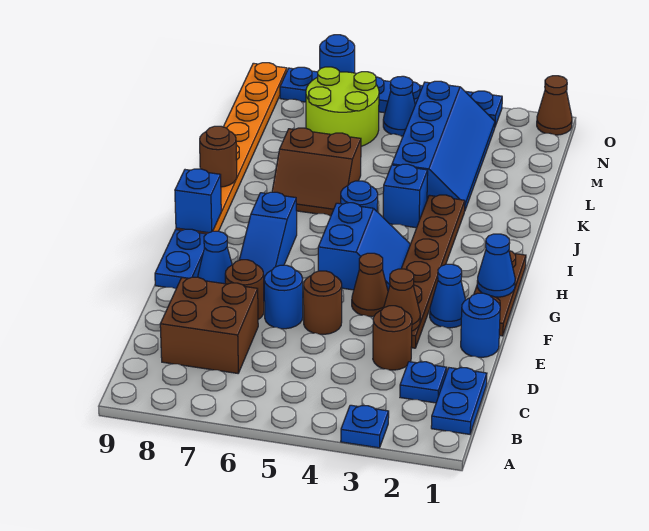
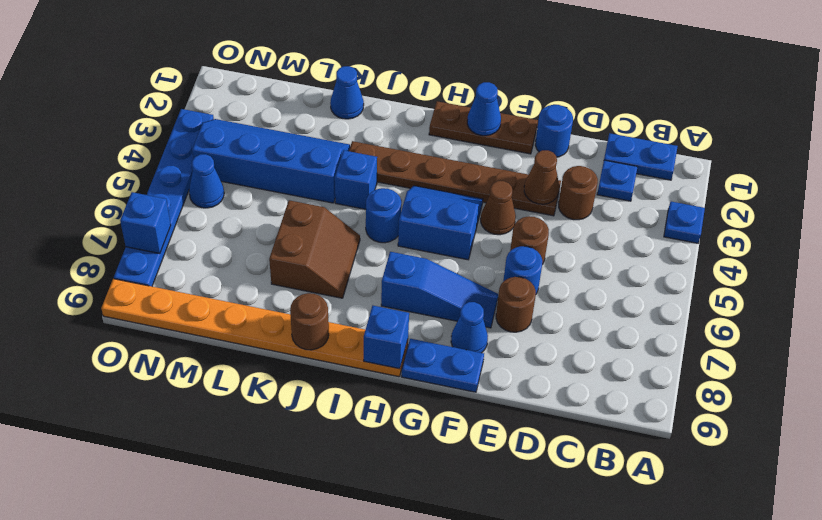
brown brick C7:D8 level 1 -> none
blue cone F2 level 1 -> blue cone K1 level 1
lime round brick M6:N7 level 1 -> none
brown cone O1 level 1 -> none
blue round brick O7 level 2 -> blue brick O7 level 2

